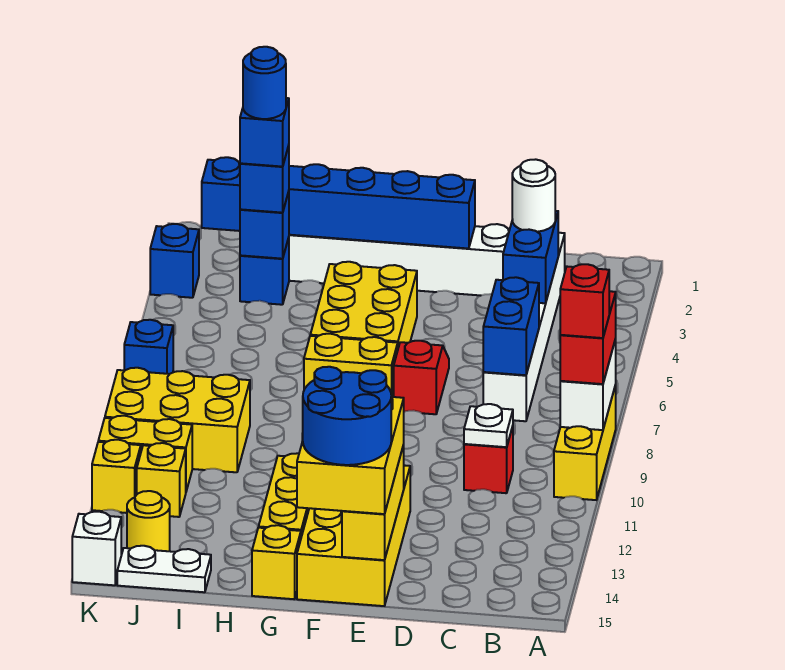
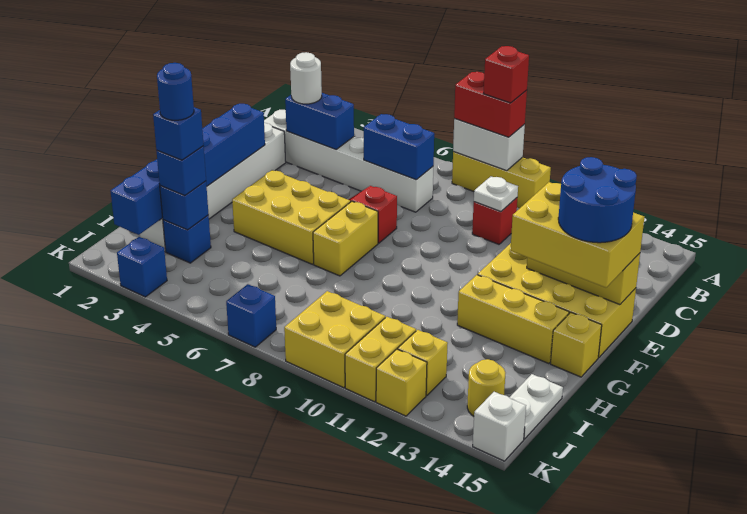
yellow brick I9:K10 level 1 -> yellow brick J9:K10 level 1

